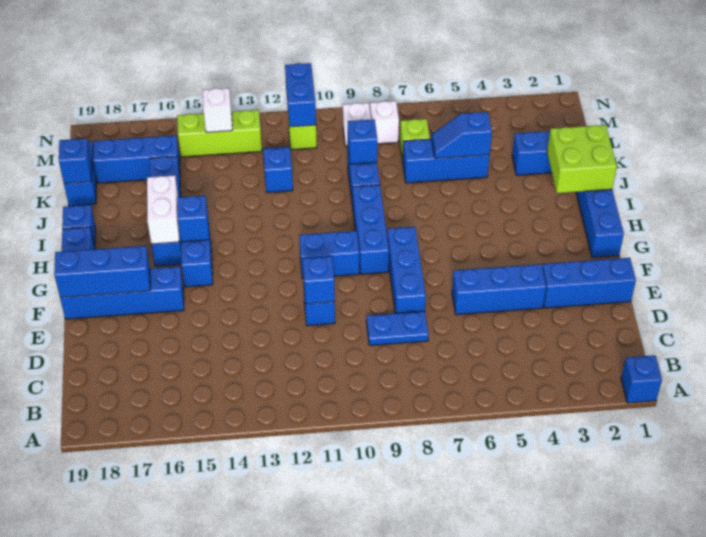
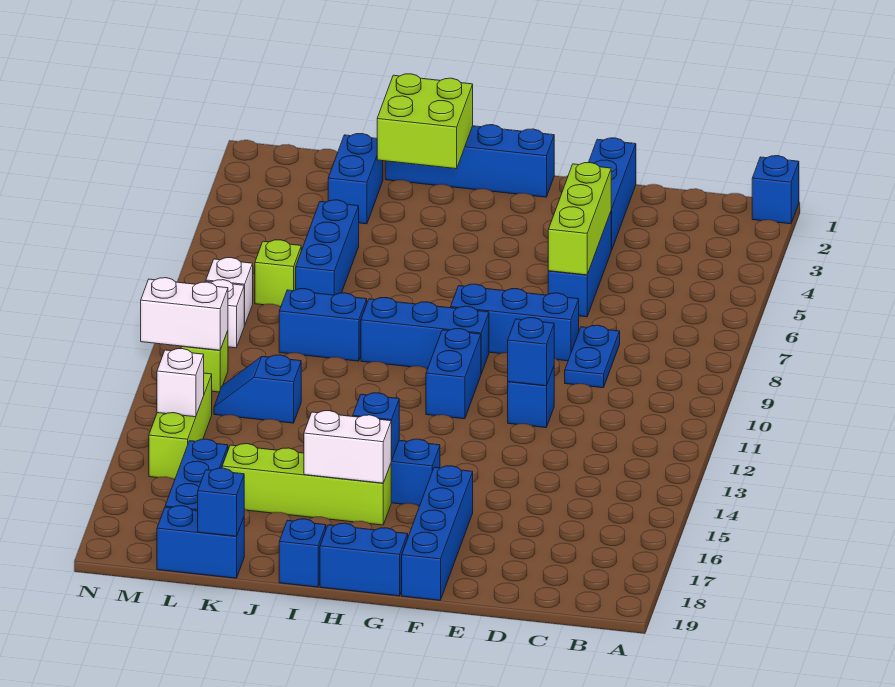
none -> lime brick E4:E6 level 2
blue brick F17:F19 level 2 -> none
blue brick H16:K16 level 1 -> lime brick H16:K16 level 1
blue slope K5:K6 level 2 top 5 -> none
blue brick K9 level 2 -> none
blue brick M11:N11 level 2 -> white brick M11:N11 level 2

